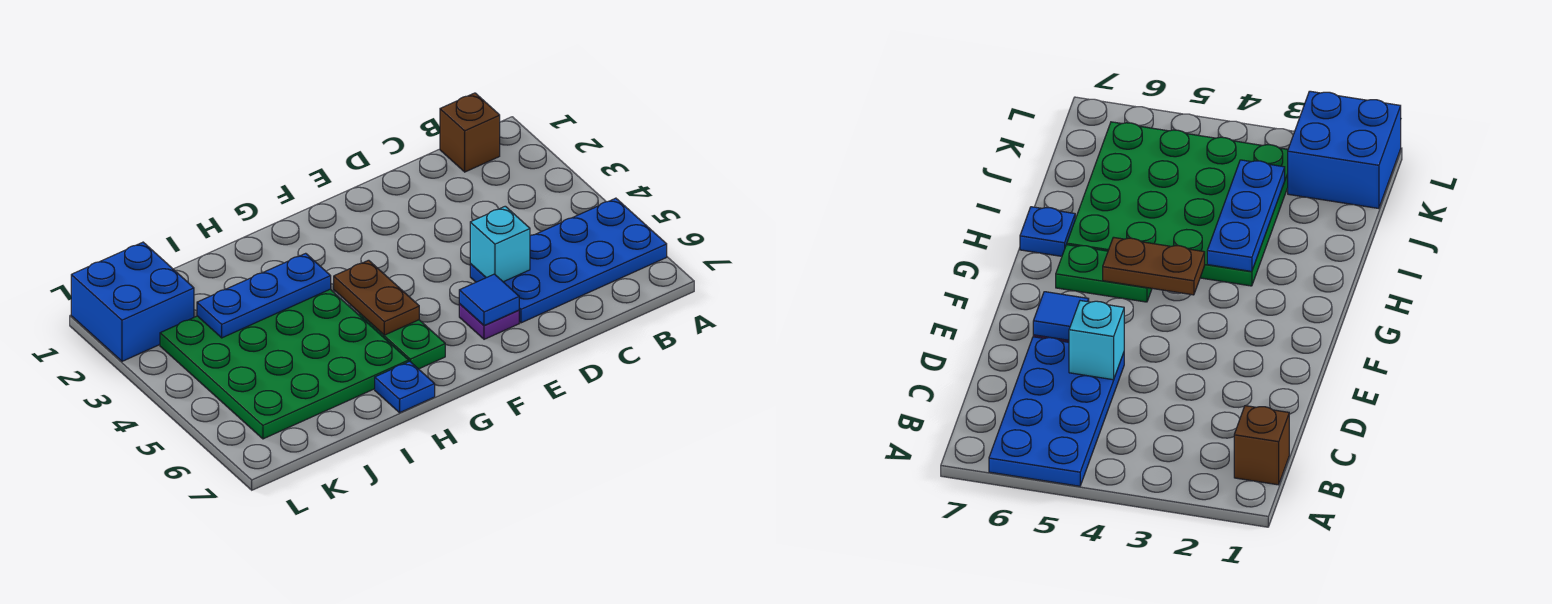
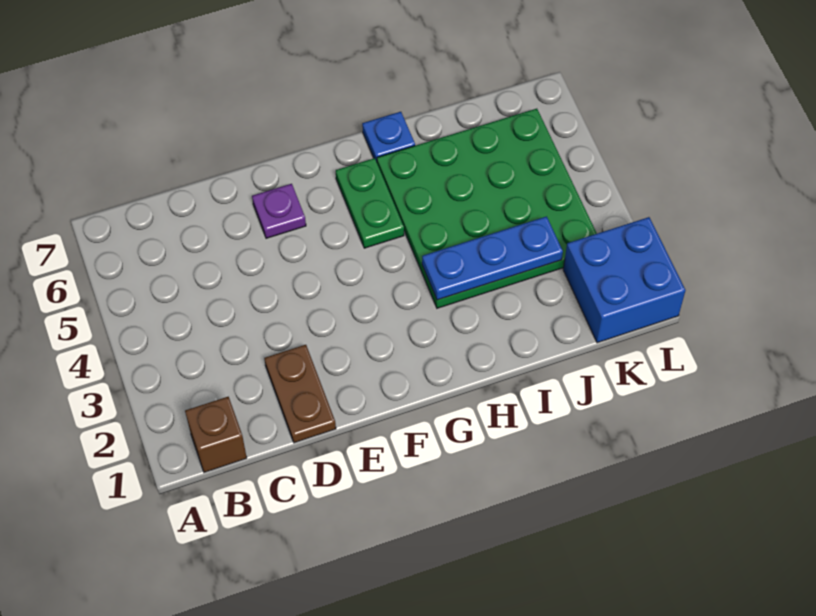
blue plate A5:D6 level 1 -> none
cyan brick D5 level 2 -> none
blue tile E6 level 2 -> none
brown plate G4:G5 level 2 -> brown plate D1:D2 level 1

